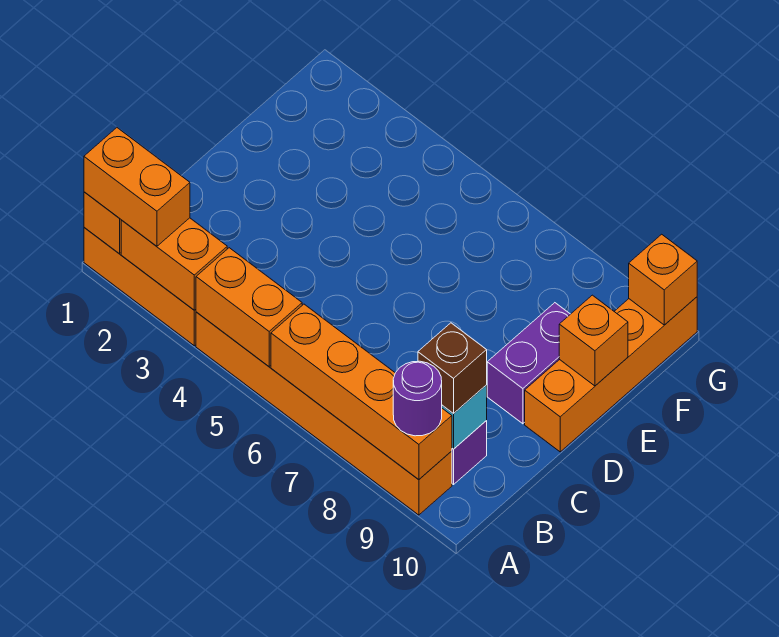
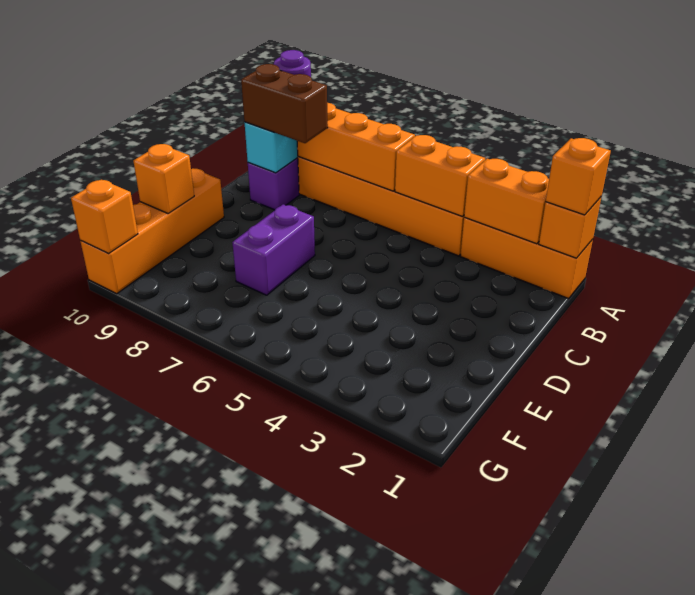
orange brick A1:A2 level 3 -> orange brick A1 level 3
brown brick B9 level 3 -> brown brick B8:B9 level 3
purple brick D9:E9 level 1 -> purple brick D7:E7 level 1

